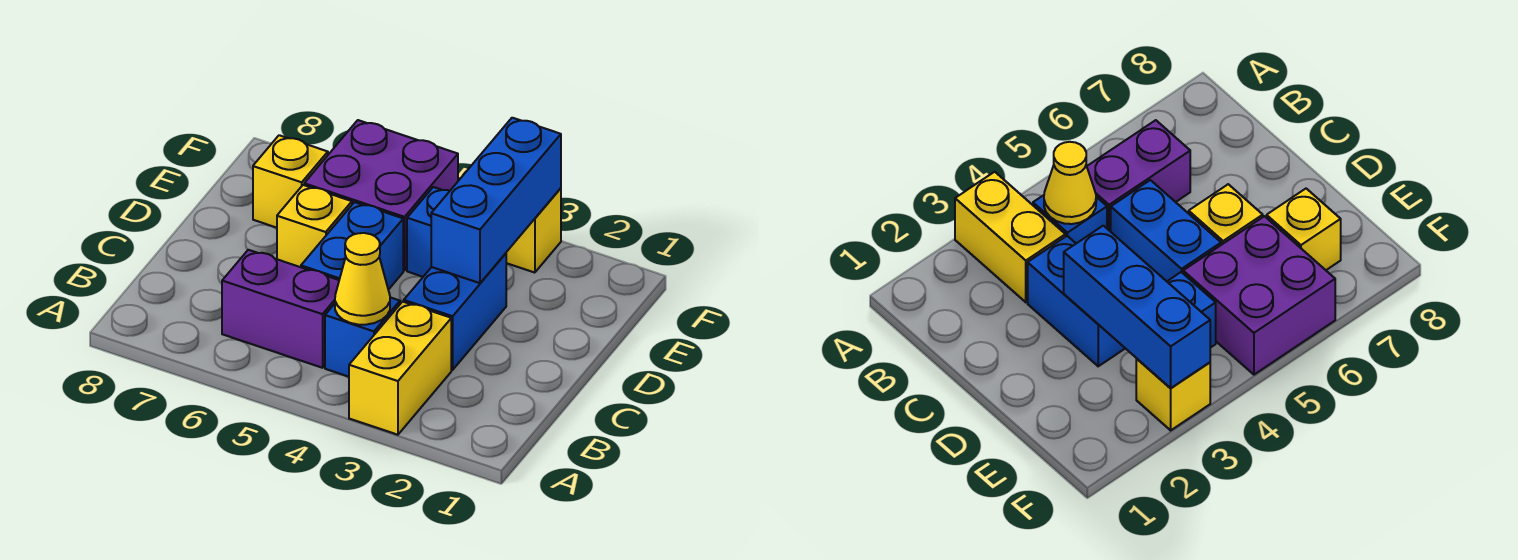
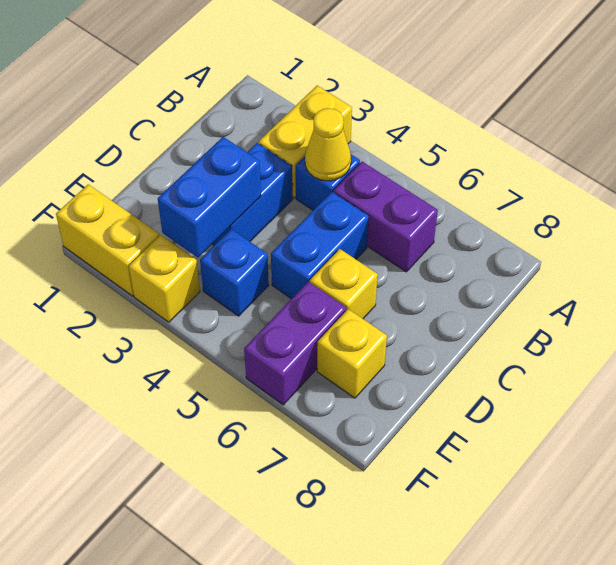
blue brick D3:F3 level 2 -> blue brick D3:E3 level 2
purple brick E5:F6 level 1 -> purple brick E6:F6 level 1
none -> yellow brick F1:F2 level 1

